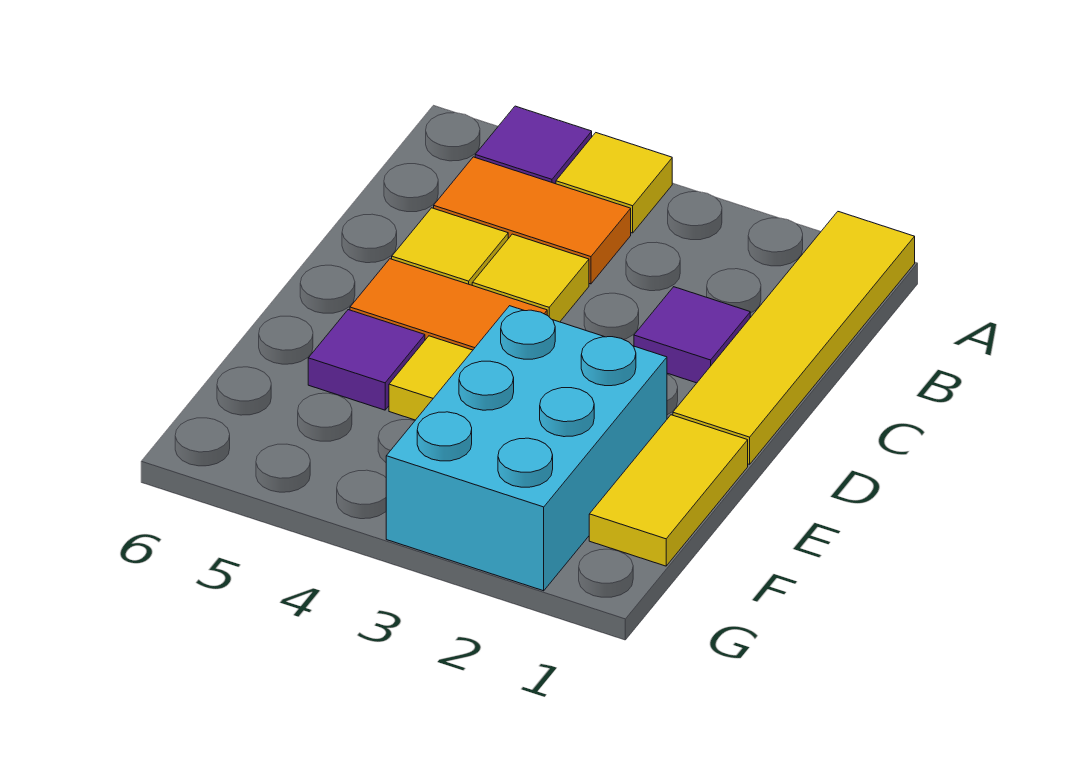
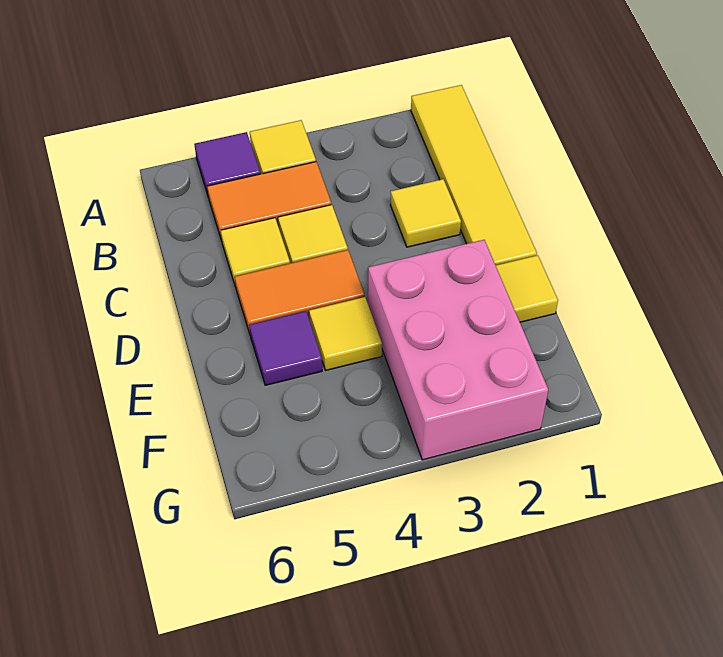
purple tile C2 level 1 -> yellow tile C2 level 1
yellow tile E1:F1 level 1 -> yellow tile E1 level 1
cyan brick E2:G3 level 1 -> pink brick E2:G3 level 1

